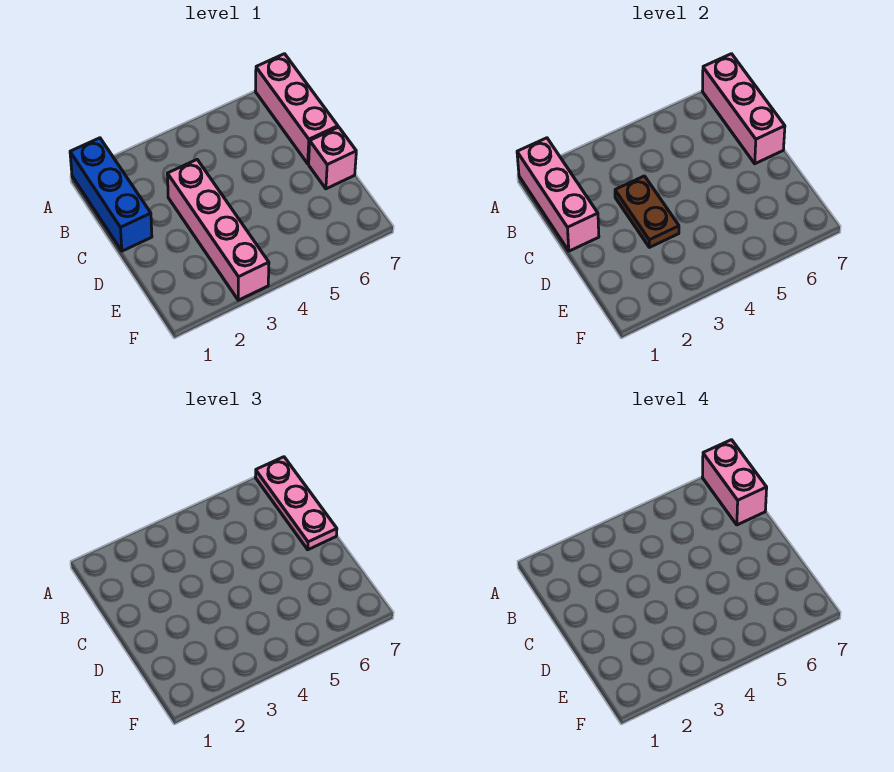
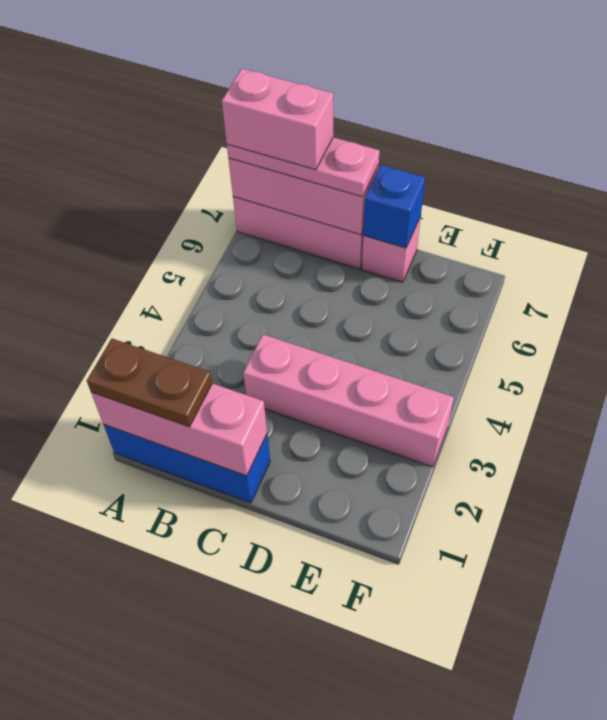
brown plate C3:D3 level 2 -> brown plate A1:B1 level 3
none -> blue brick D7 level 2

